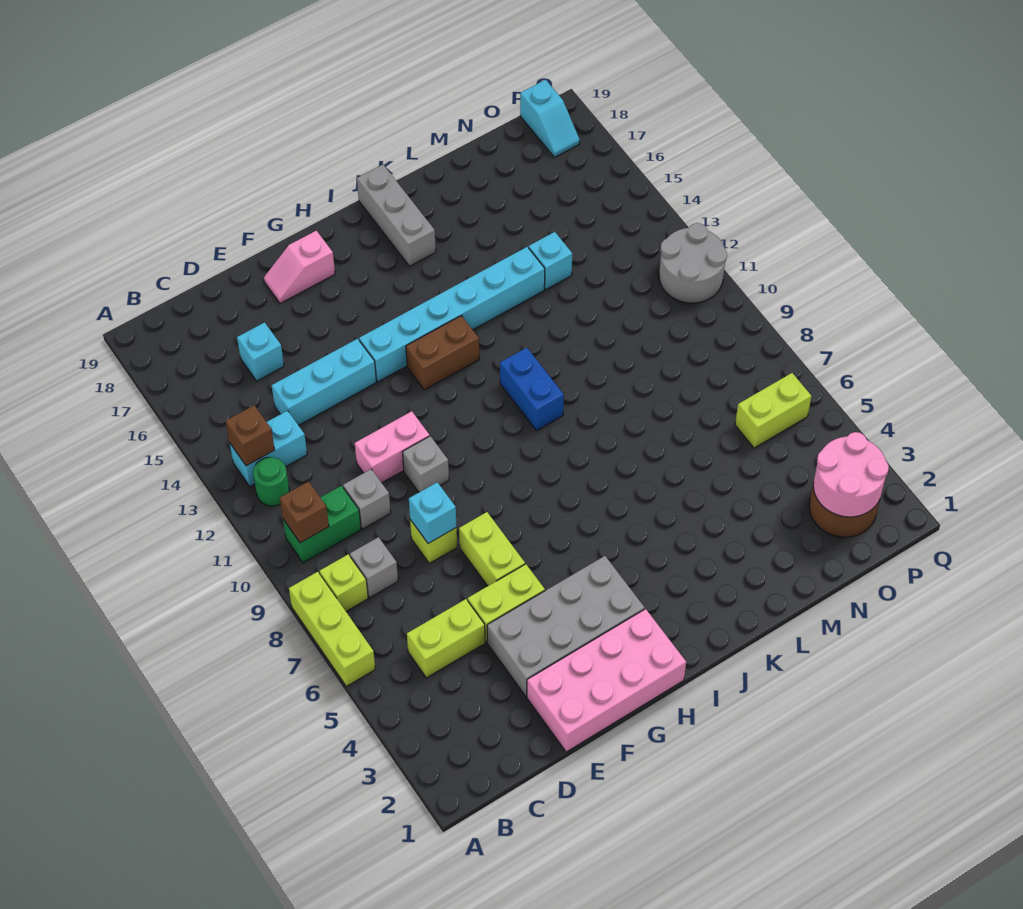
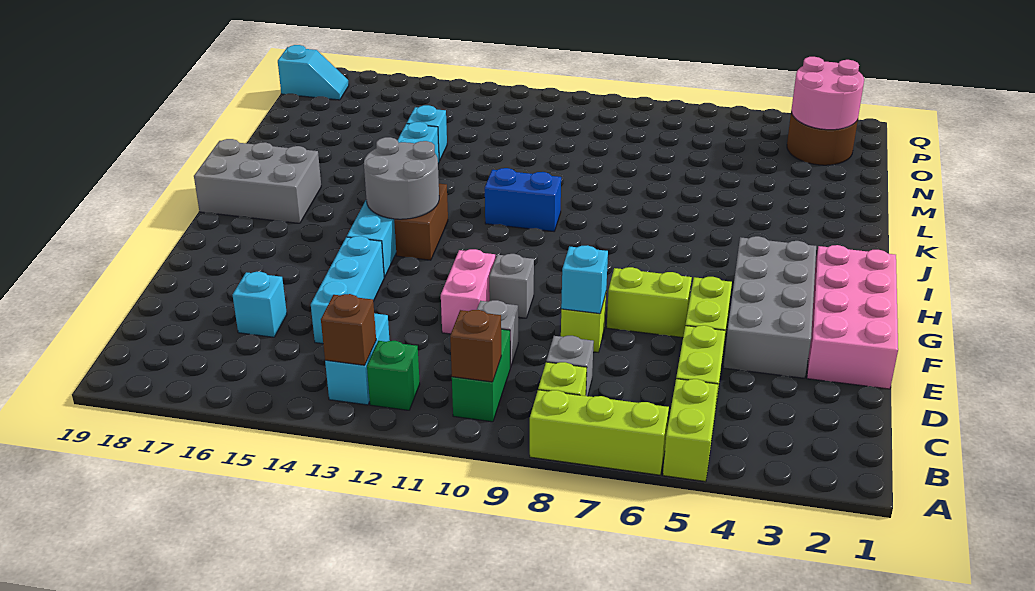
green round brick B12 level 1 -> green brick B12 level 1
pink slope F18:G18 level 1 top G -> none
grey brick J17:J19 level 1 -> grey brick I17:J19 level 1
lime brick O6:P6 level 1 -> lime brick A5:B5 level 1
grey round brick P11:Q12 level 1 -> grey round brick H13:I14 level 2

